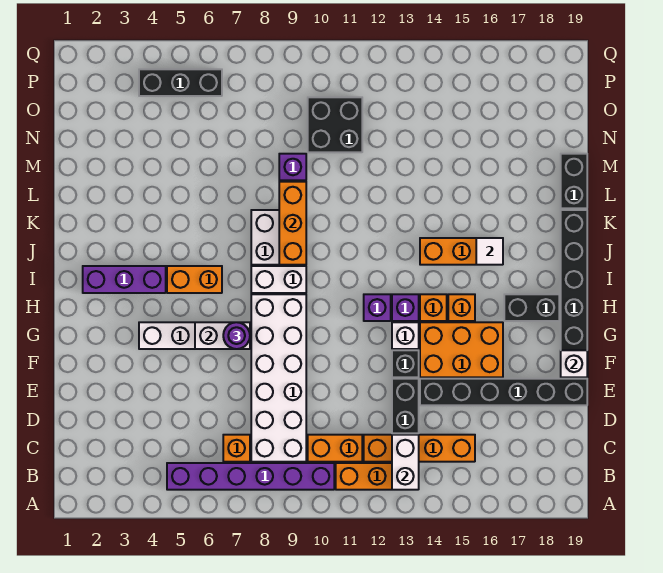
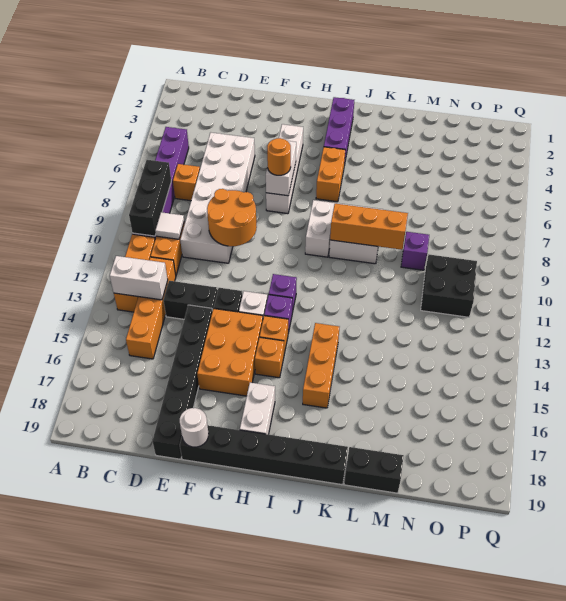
white brick C8:H9 level 1 -> white brick D5:E10 level 1
none -> orange round brick E9:F10 level 2
white brick F19 level 2 -> white round brick F19 level 2
purple round brick G7 level 3 -> orange round brick G7 level 3
black brick H17:H18 level 1 -> white brick H17:H18 level 1
white tile J16 level 2 -> white tile C10 level 2
black brick P4:P6 level 1 -> black brick B8:B10 level 2

